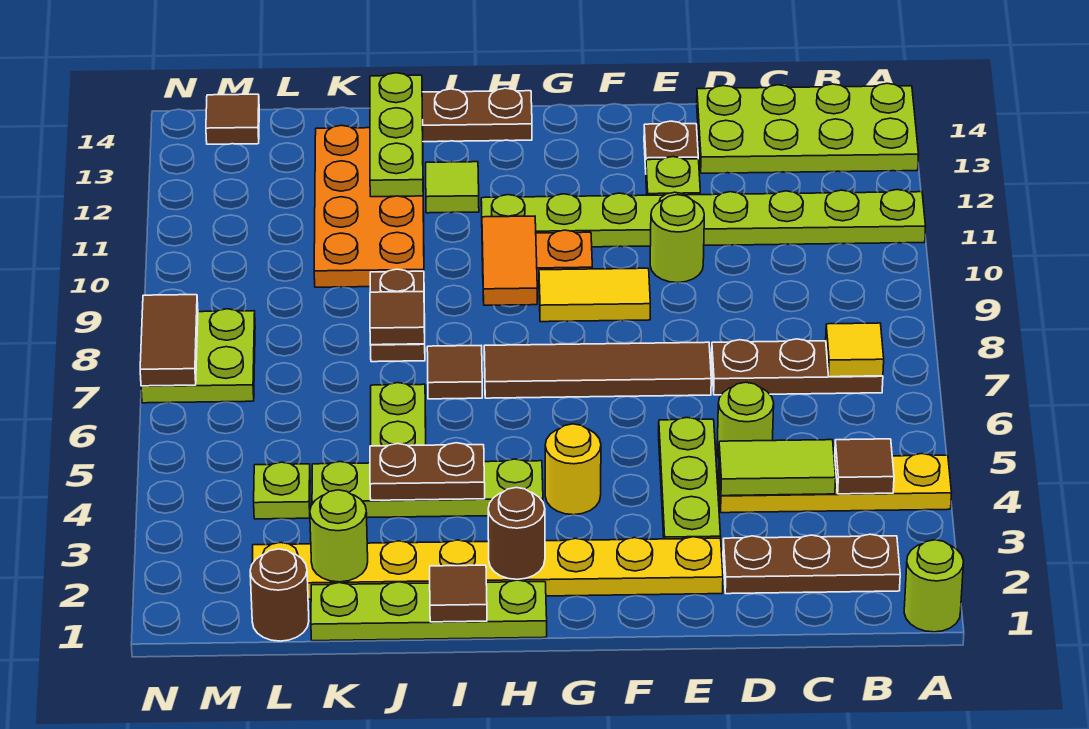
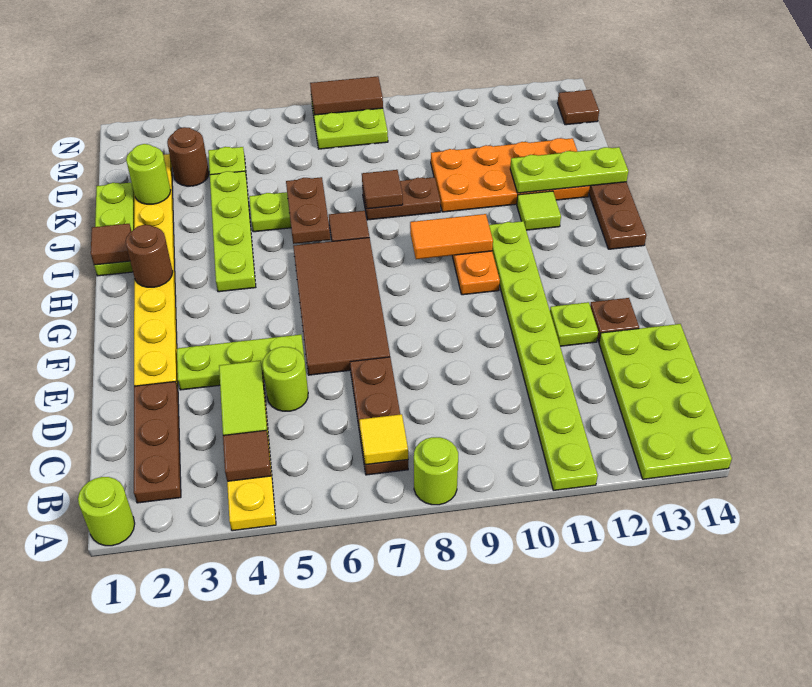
brown tile E7:H7 level 1 -> brown tile E6:H7 level 1
lime round brick E10 level 1 -> lime round brick A8 level 1
yellow tile F9:G9 level 1 -> none
yellow round brick G4 level 1 -> none
lime plate H1:K1 level 1 -> lime plate I1:K1 level 1
brown plate I4:J4 level 2 -> brown plate I6:J6 level 2
brown round brick L1 level 1 -> brown round brick L3 level 1

